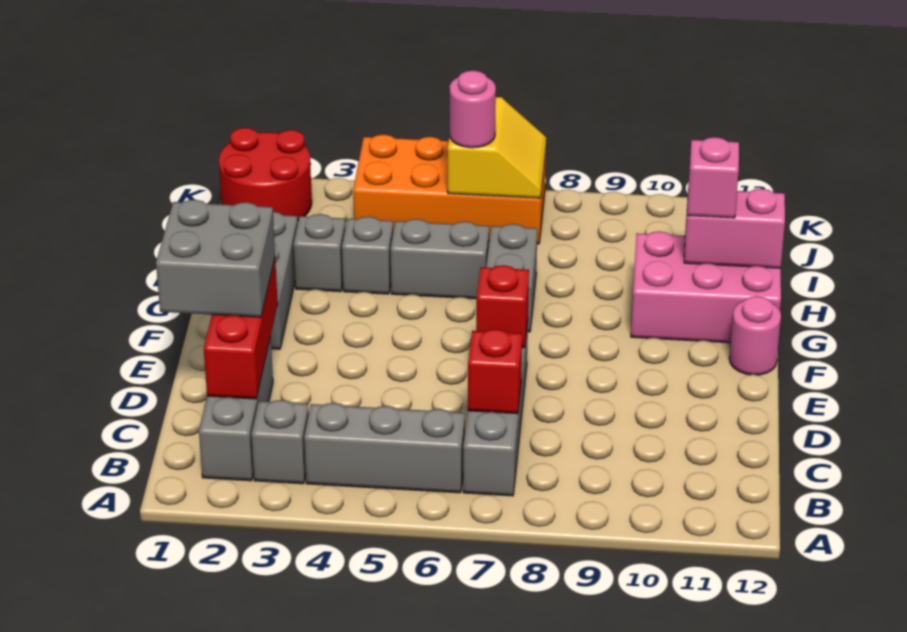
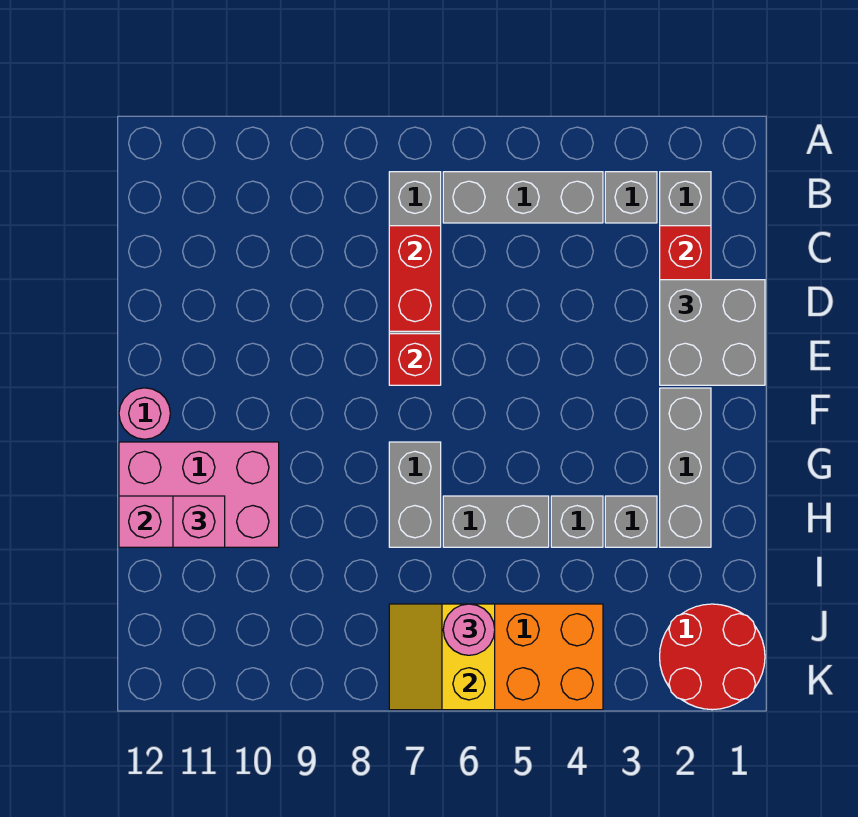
red brick C7 level 2 -> red brick C7:D7 level 2

